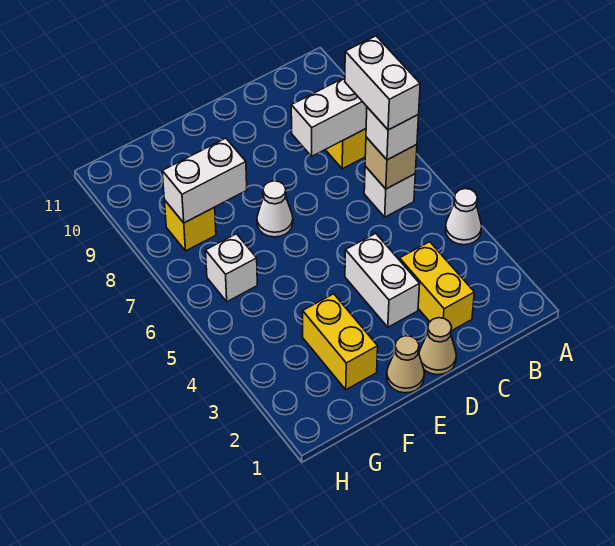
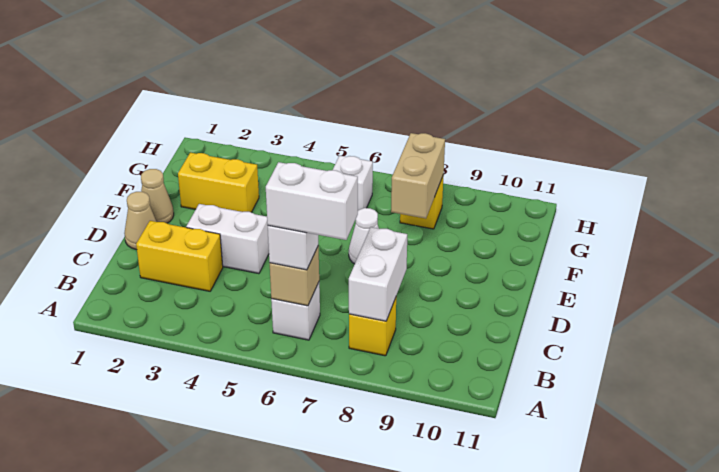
white cone A4 level 1 -> none
white brick F8:G8 level 2 -> tan brick F8:G8 level 2

